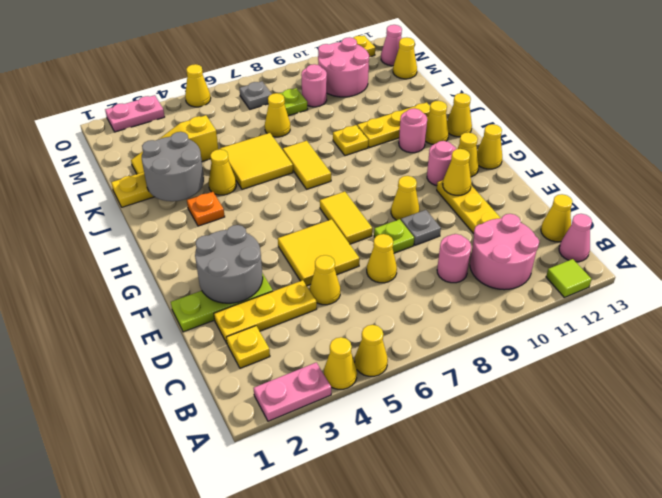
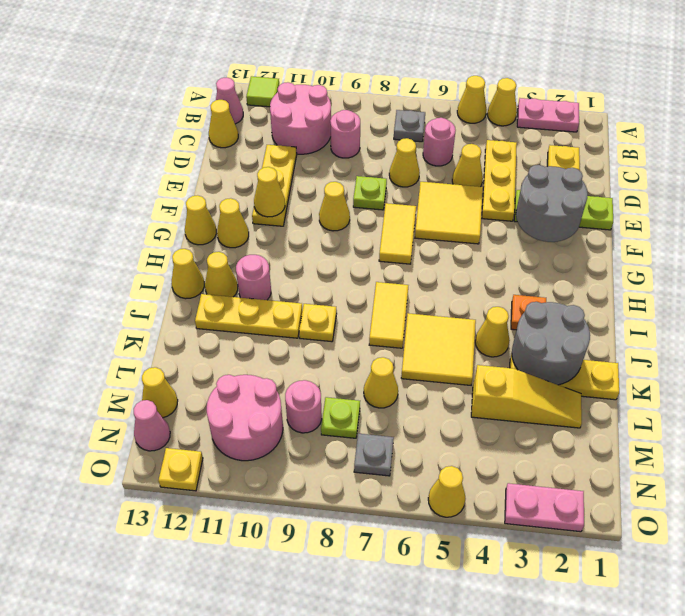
yellow plate D2:D4 level 1 -> yellow plate C4:E4 level 1
grey plate E9 level 1 -> grey plate B7 level 1
pink round brick G11 level 1 -> pink round brick C6 level 1

